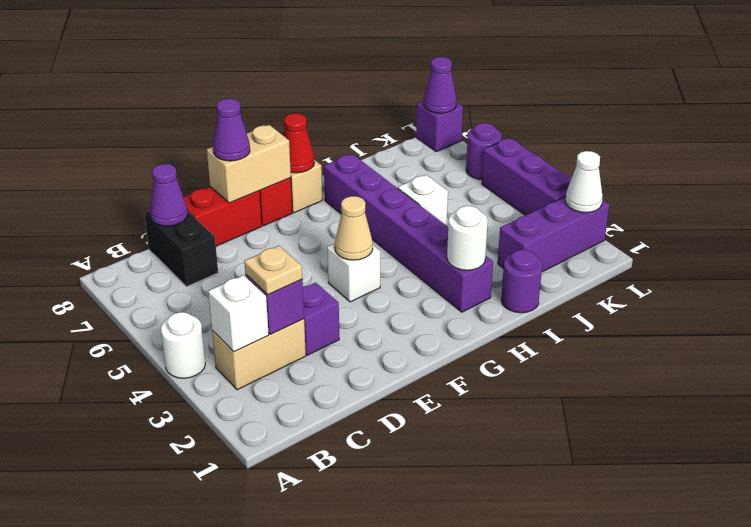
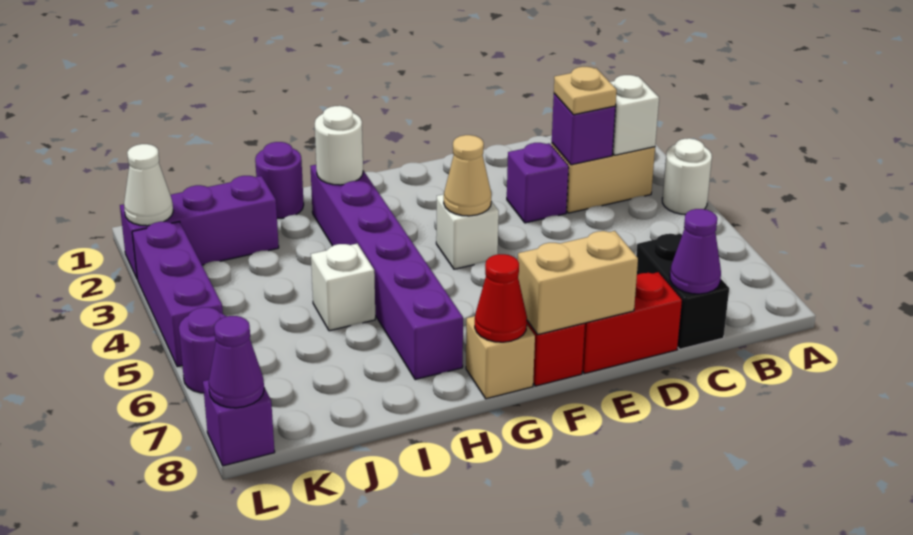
purple cone E8 level 3 -> none

